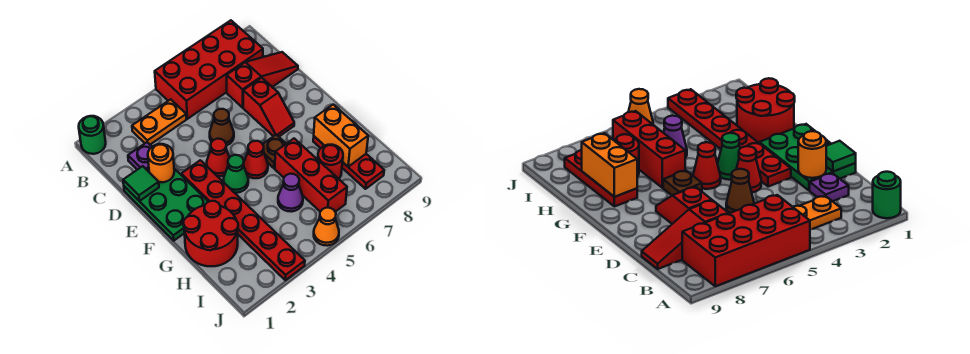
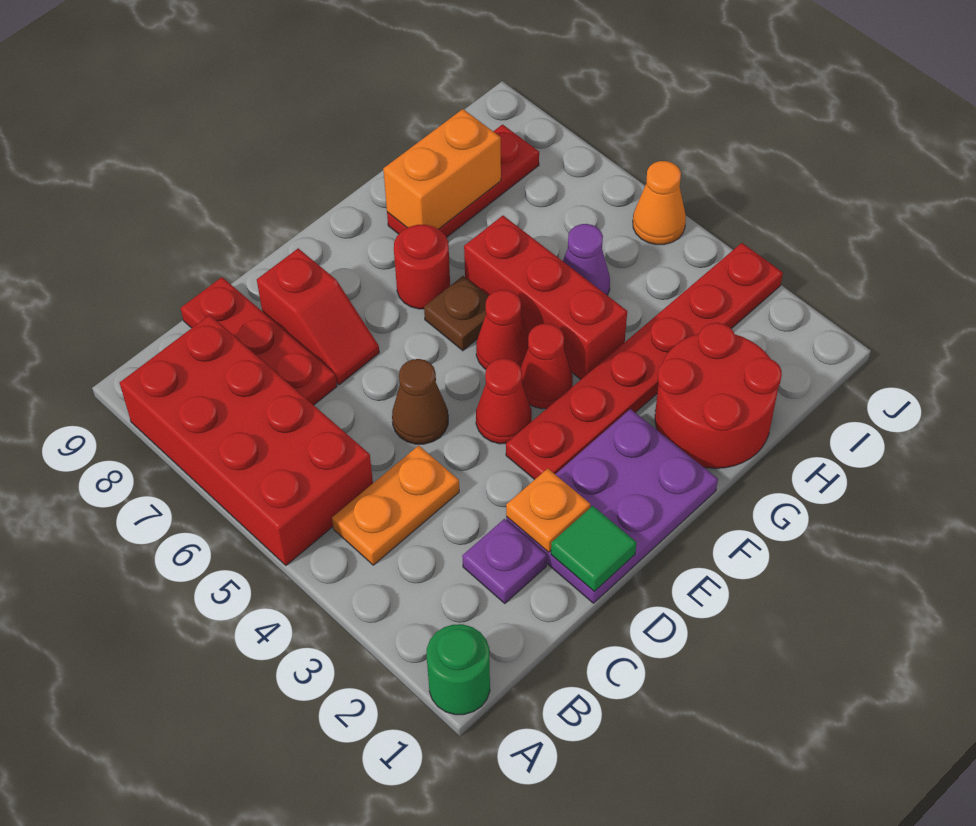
orange plate B3:B4 level 1 -> orange plate B4:C4 level 1
red slope C7:C9 level 1 top 7 -> red plate C7:C9 level 1
green plate D1:F2 level 1 -> purple plate D1:F2 level 1
orange round brick D2 level 2 -> orange plate D2 level 2
red slope D7:E7 level 1 top D -> red slope D7:D8 level 1 top 8
green cone F4 level 1 -> red cone F4 level 1
red brick G6:I6 level 1 -> red brick G4:G6 level 1
red round brick H7 level 1 -> red round brick F7 level 1

